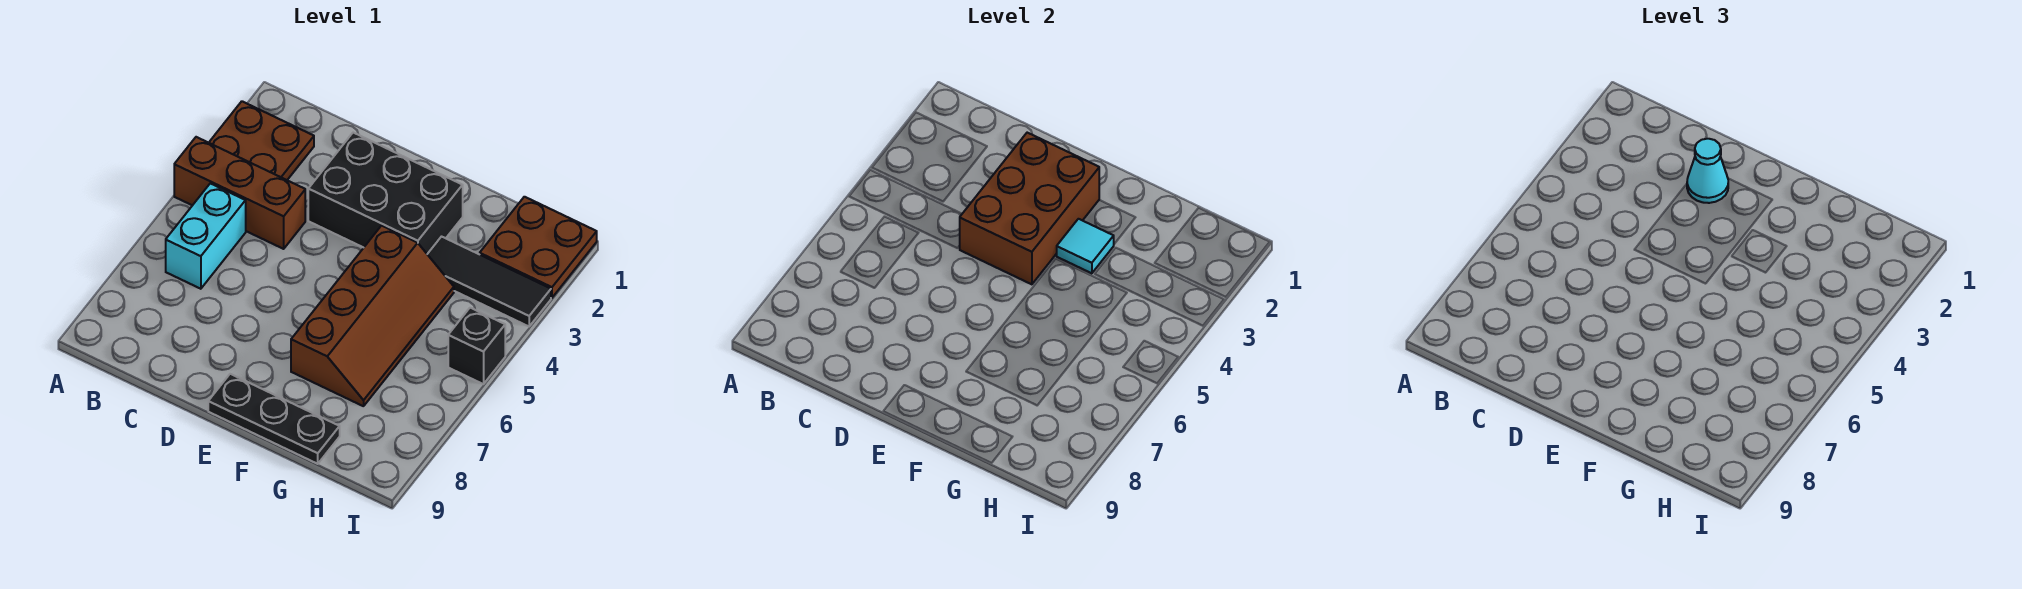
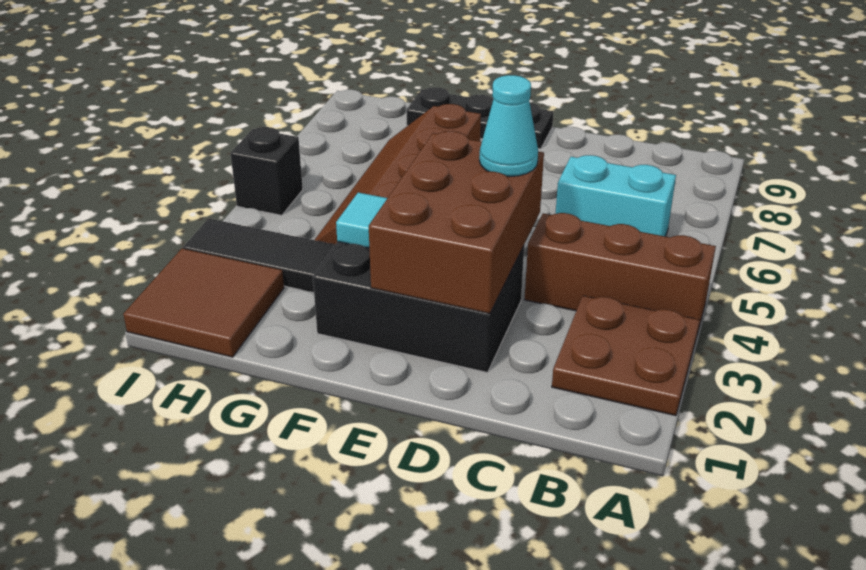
cyan brick B5:B6 level 1 -> cyan brick B6:C6 level 1
cyan cone D2 level 3 -> cyan cone D4 level 3
brown plate H1:I2 level 1 -> brown tile H1:I2 level 1

